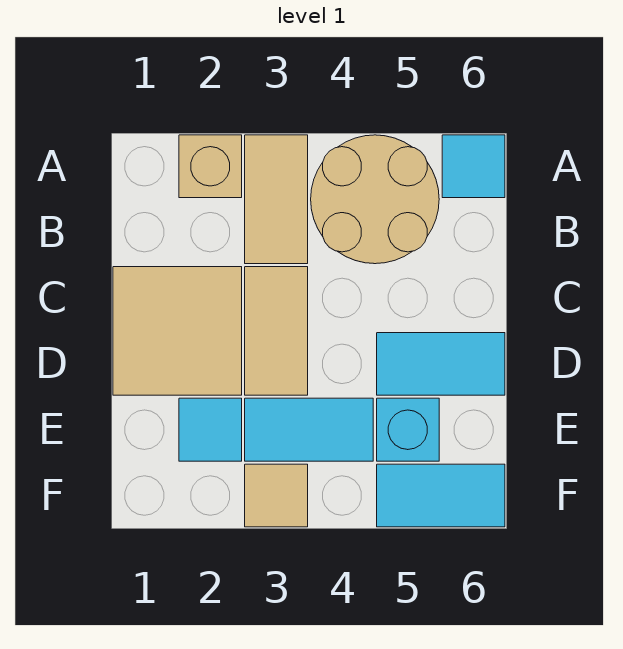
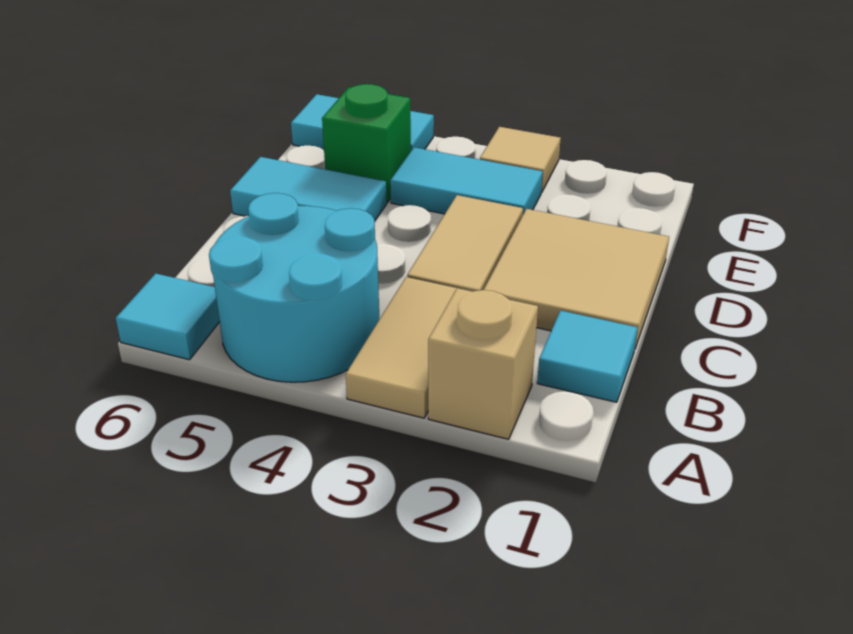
tan round brick A4:B5 level 1 -> cyan round brick A4:B5 level 1
cyan tile E2 level 1 -> cyan tile B1 level 1
cyan brick E5 level 1 -> green brick E5 level 1

